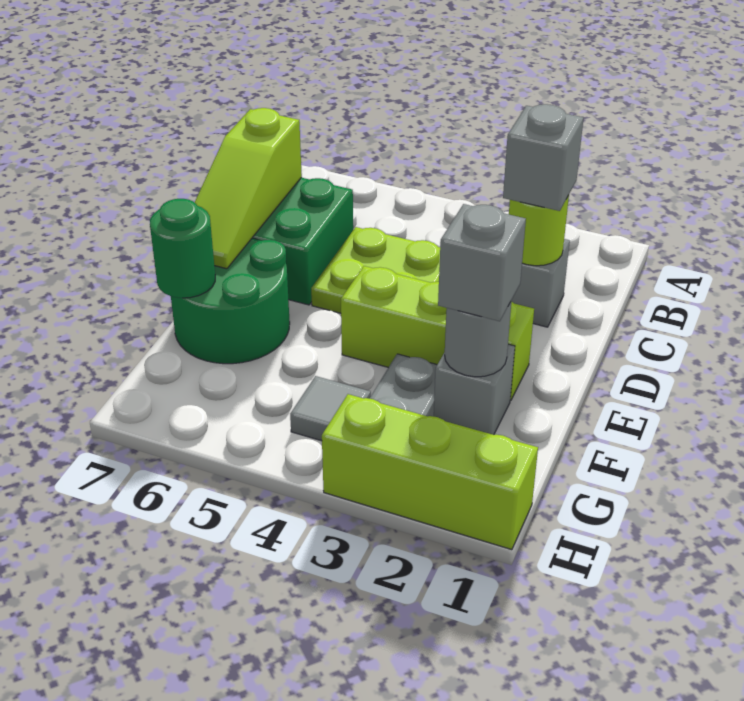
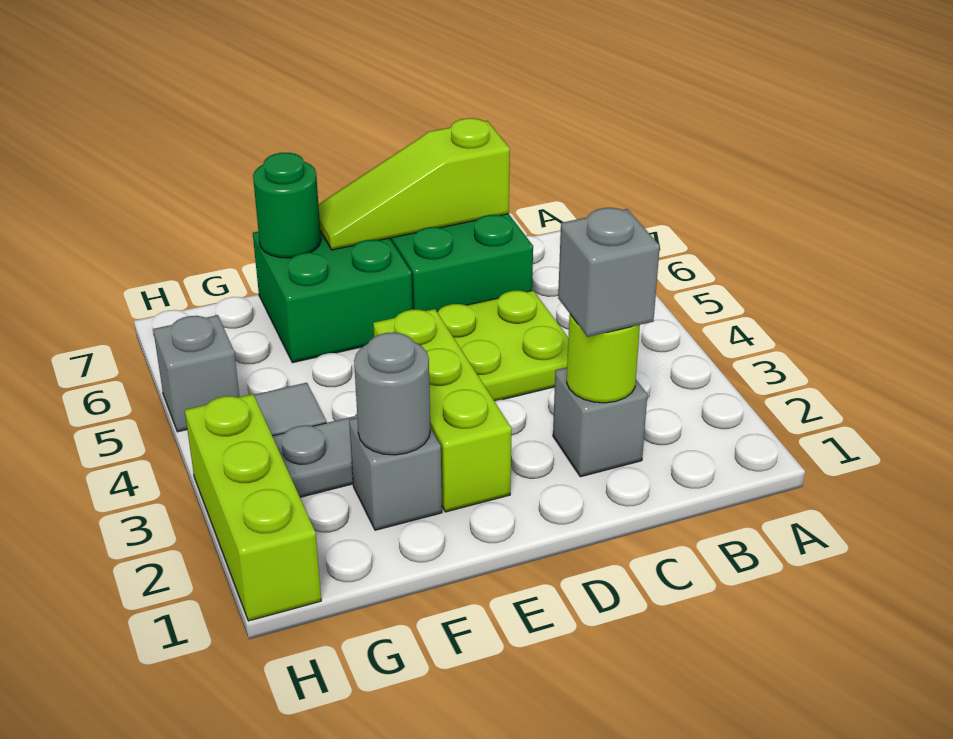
green round brick E6:F7 level 1 -> green brick E6:F7 level 1
grey brick F2 level 3 -> grey brick H5 level 1

